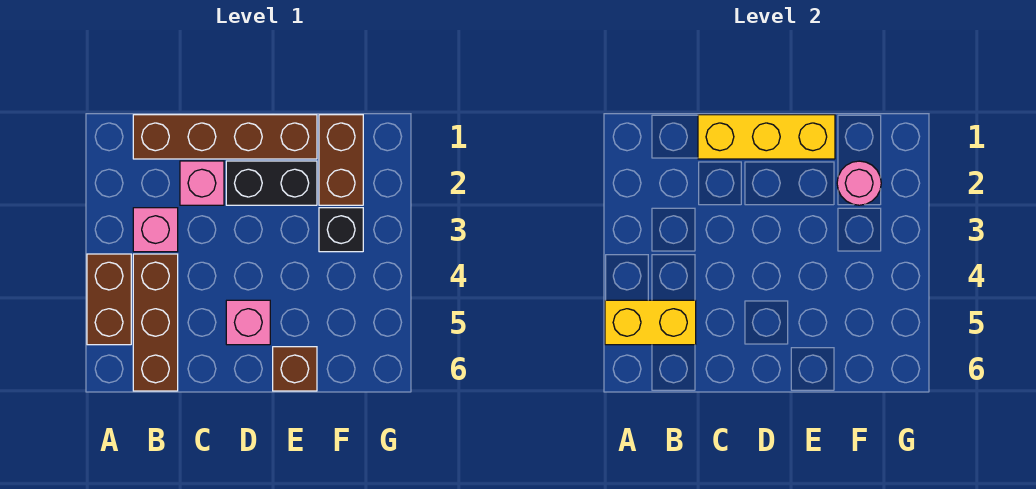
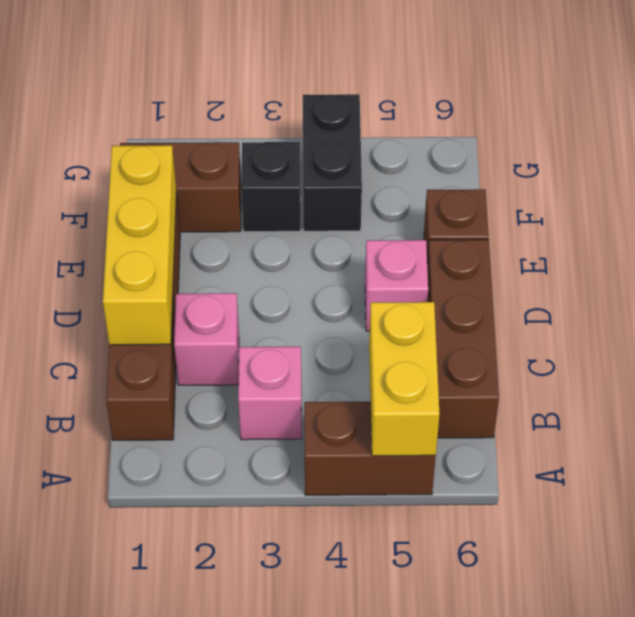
brown brick B4:B6 level 1 -> brown brick B6:D6 level 1
black brick D2:E2 level 1 -> black brick F4:G4 level 1
pink round brick F2 level 2 -> none

